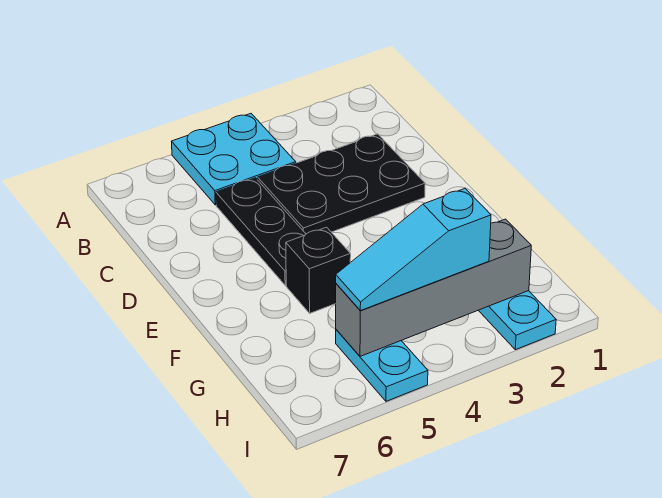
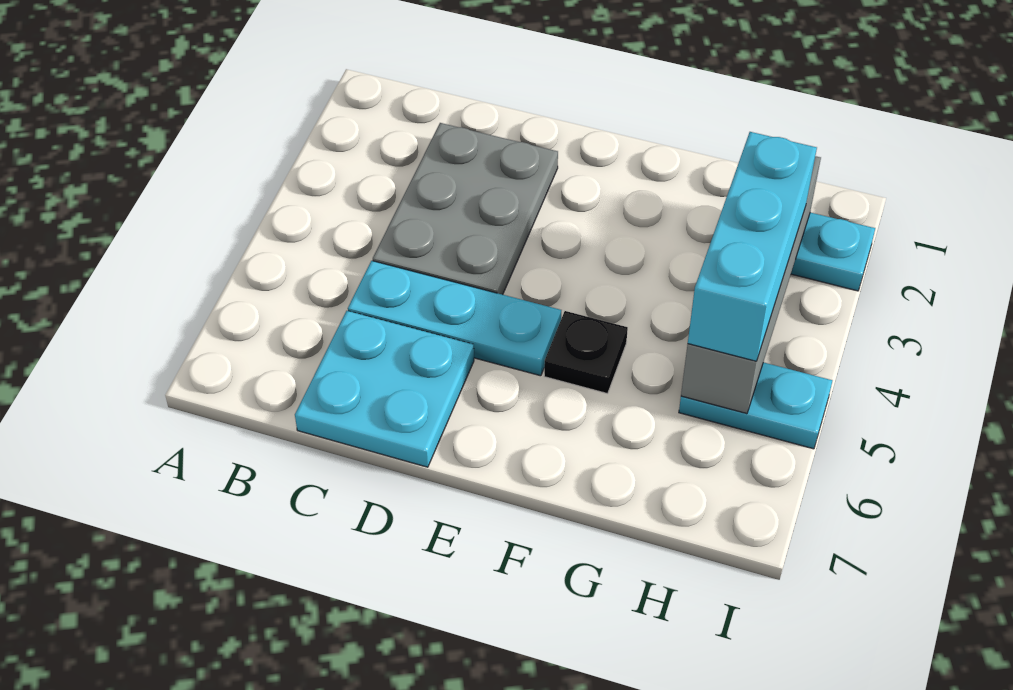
cyan plate A4:B5 level 1 -> cyan plate C6:D7 level 1
black plate C2:D4 level 1 -> grey plate C2:D4 level 1
black plate C5:E5 level 1 -> cyan plate C5:E5 level 1
black brick F5 level 1 -> black plate F5 level 1
cyan slope H3:H5 level 3 top 3 -> cyan brick H3:H5 level 3

